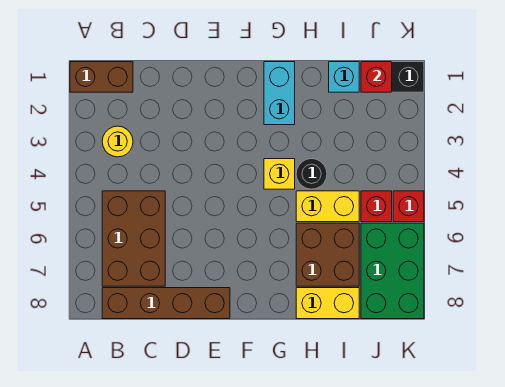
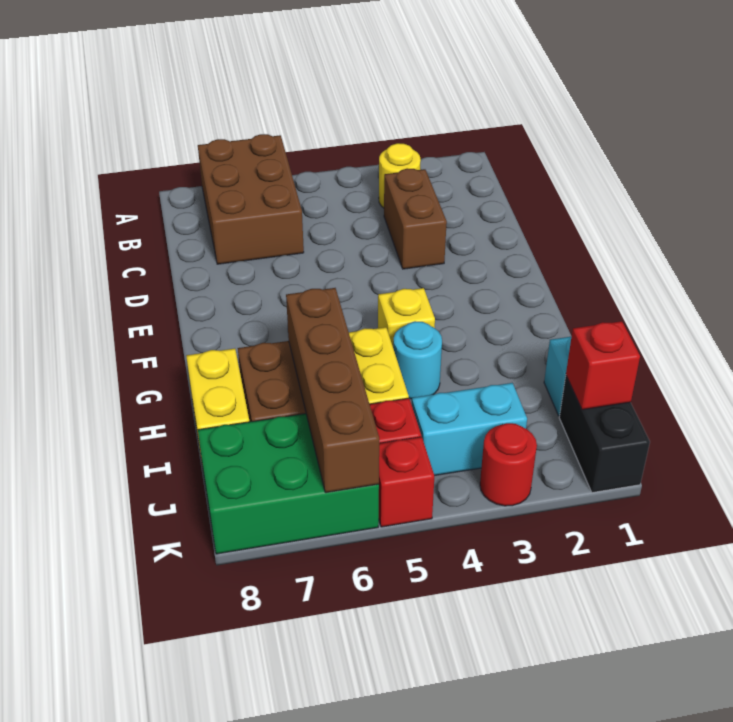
brown brick A1:B1 level 1 -> brown brick C3:D3 level 1
brown brick B5:C7 level 1 -> brown brick A6:C7 level 1
brown brick B8:E8 level 1 -> brown brick H6:K6 level 2
cyan brick G1:G2 level 1 -> cyan brick J3:J4 level 1
black round brick H4 level 1 -> cyan round brick H4 level 1
none -> red round brick K3 level 1

